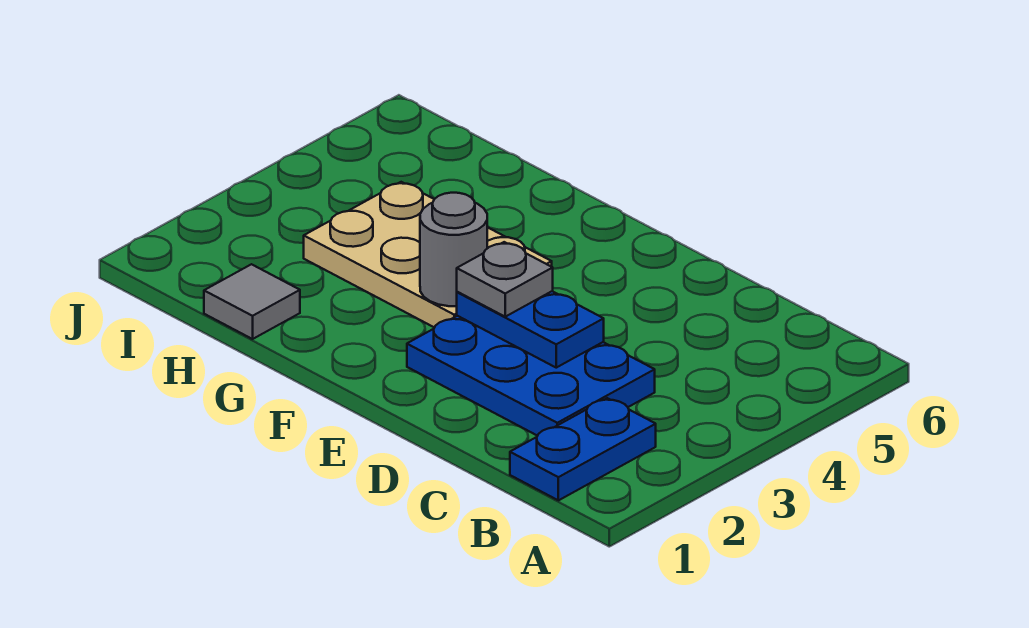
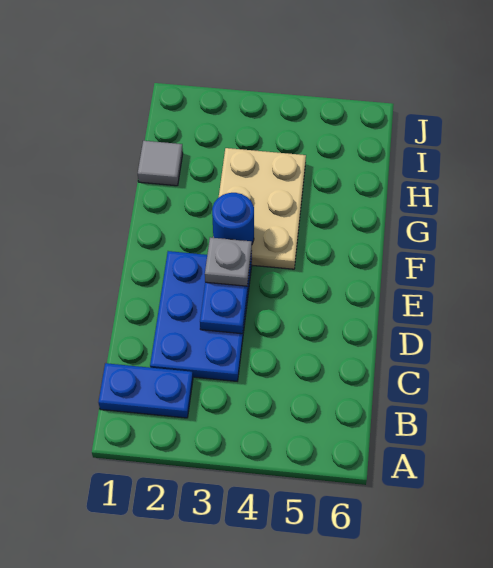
grey round brick F3 level 2 -> blue round brick F3 level 2

